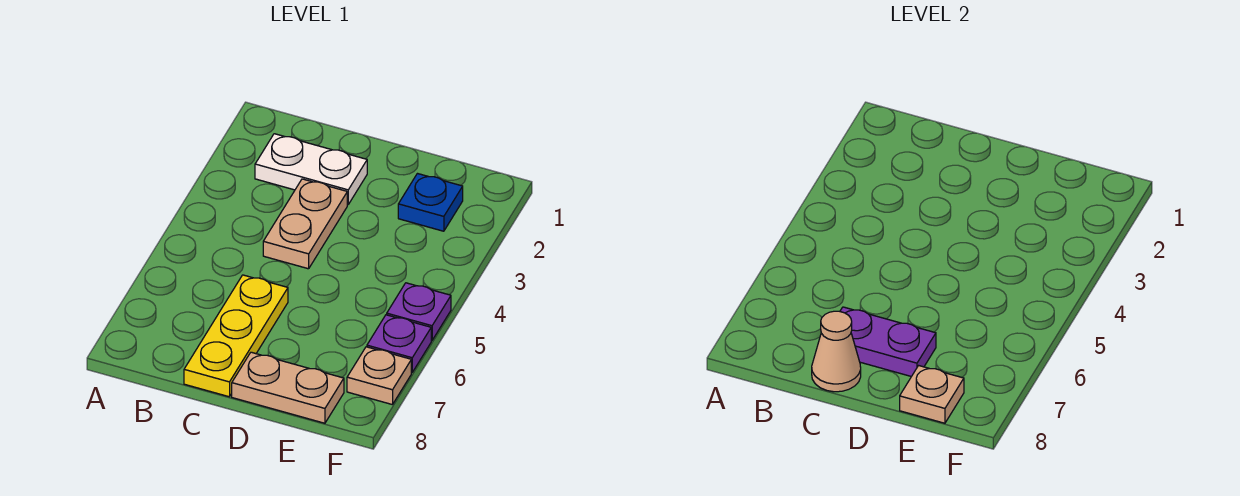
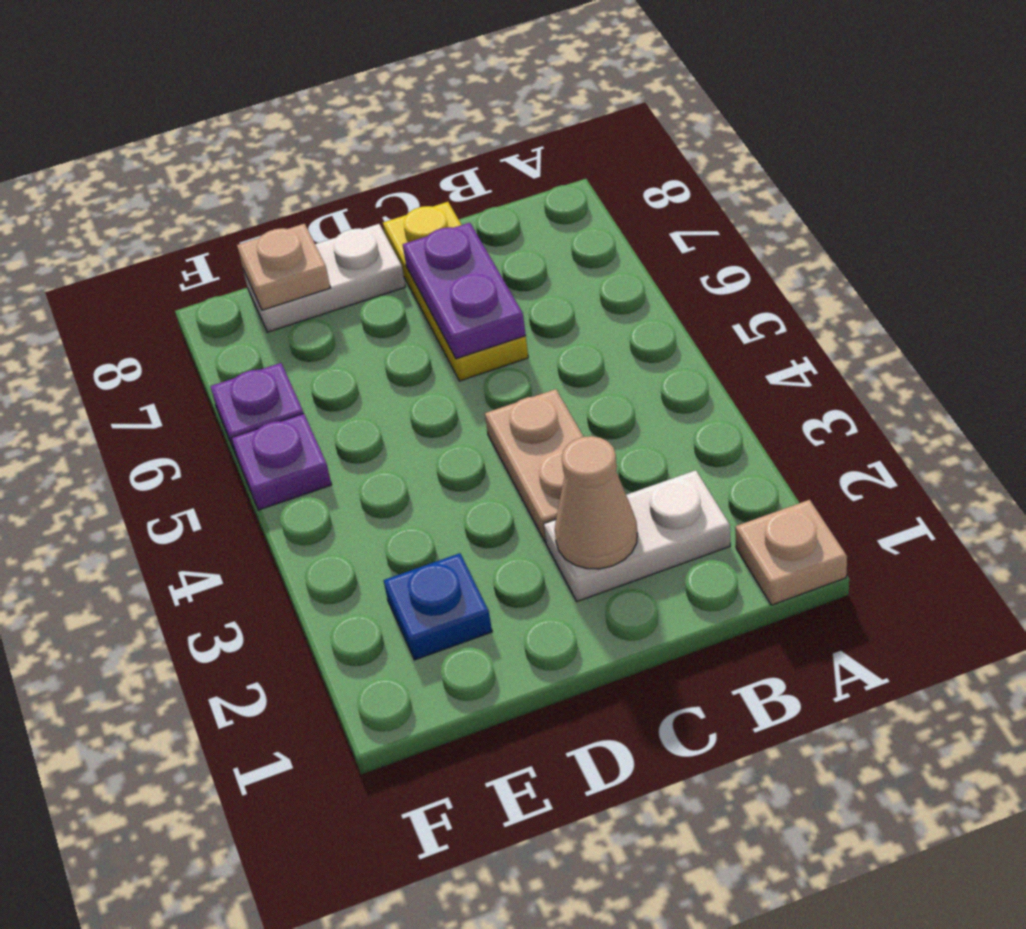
purple plate C7:D7 level 2 -> purple plate C6:C7 level 2
tan cone C8 level 2 -> tan cone C2 level 2
tan plate D8:E8 level 1 -> white plate D8:E8 level 1
tan plate F7 level 1 -> tan plate A1 level 1

